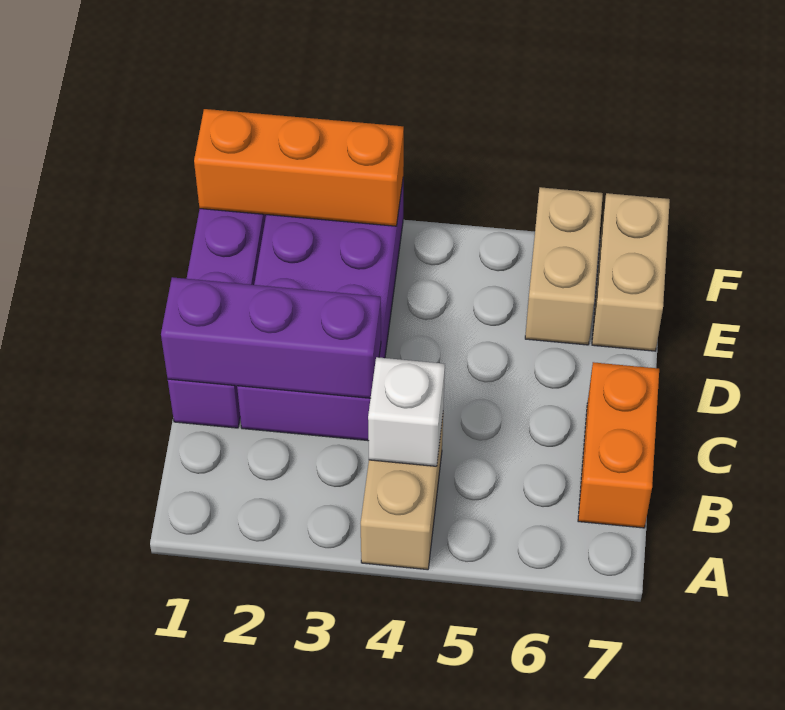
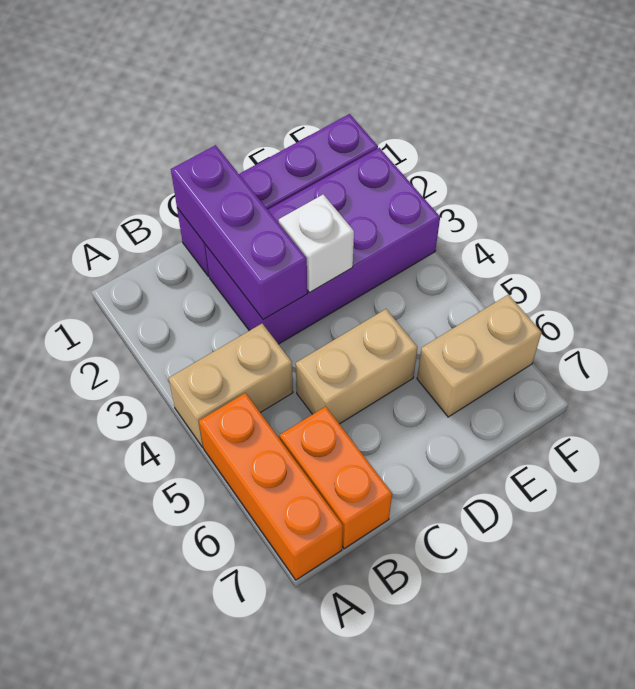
white brick B4 level 2 -> white brick D3 level 2
orange brick B7:C7 level 1 -> orange brick B6:B7 level 1
tan brick E7:F7 level 1 -> tan brick C5:D5 level 1
orange brick F1:F3 level 2 -> orange brick A5:A7 level 1

